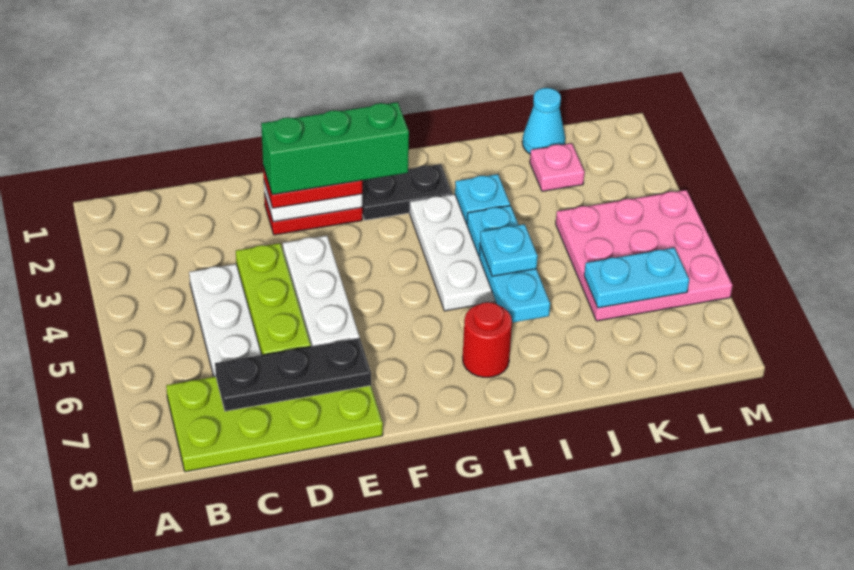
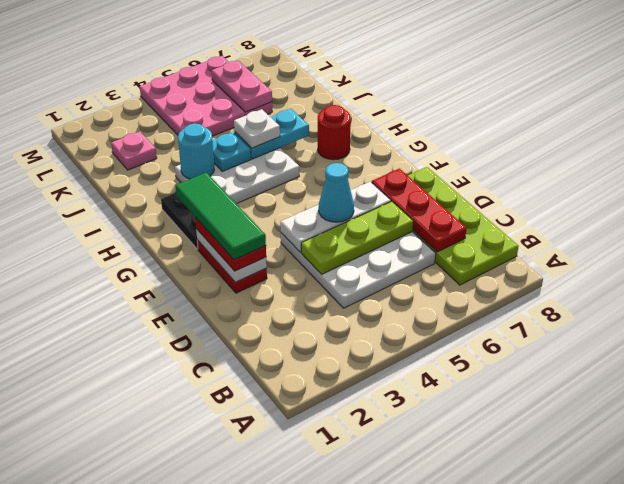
black plate C7:E7 level 2 -> red plate C7:E7 level 2
green brick E2:G2 level 4 -> green tile E2:G2 level 4
cyan plate I3 level 2 -> cyan round brick I3 level 2
cyan plate I5 level 3 -> white plate I5 level 3
cyan cone K1 level 1 -> cyan cone E5 level 3
cyan plate K6:L6 level 2 -> pink plate K6:L6 level 2

